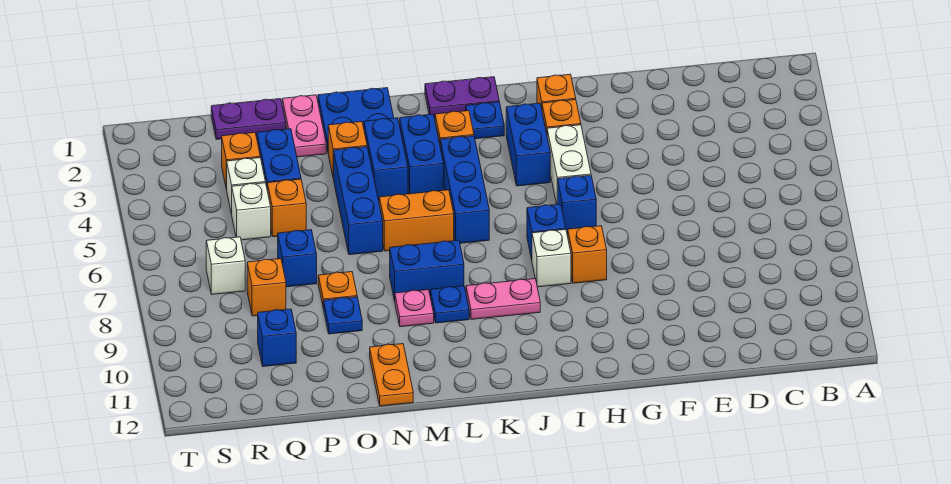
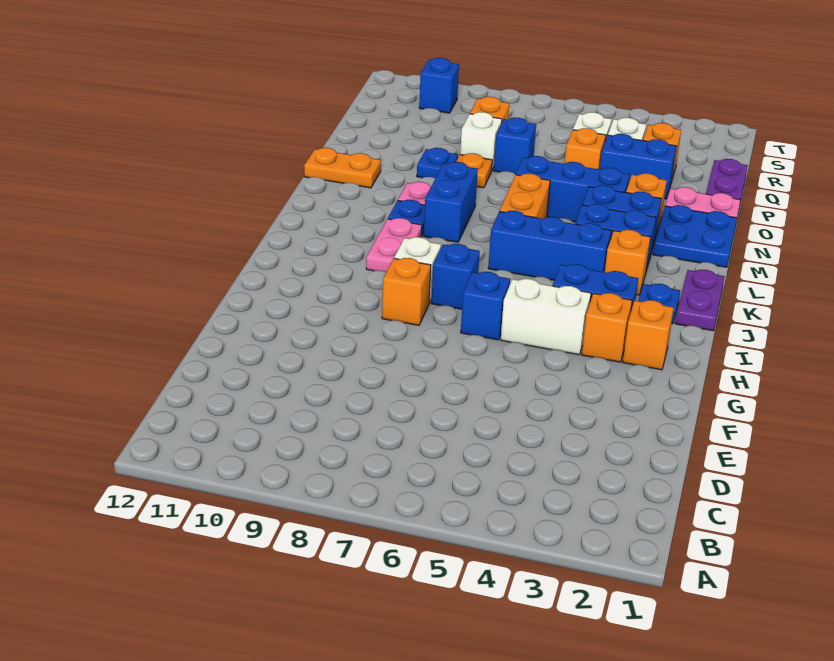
blue brick Q10 level 1 -> blue brick S10 level 1
white brick R7 level 1 -> white brick P8 level 1

